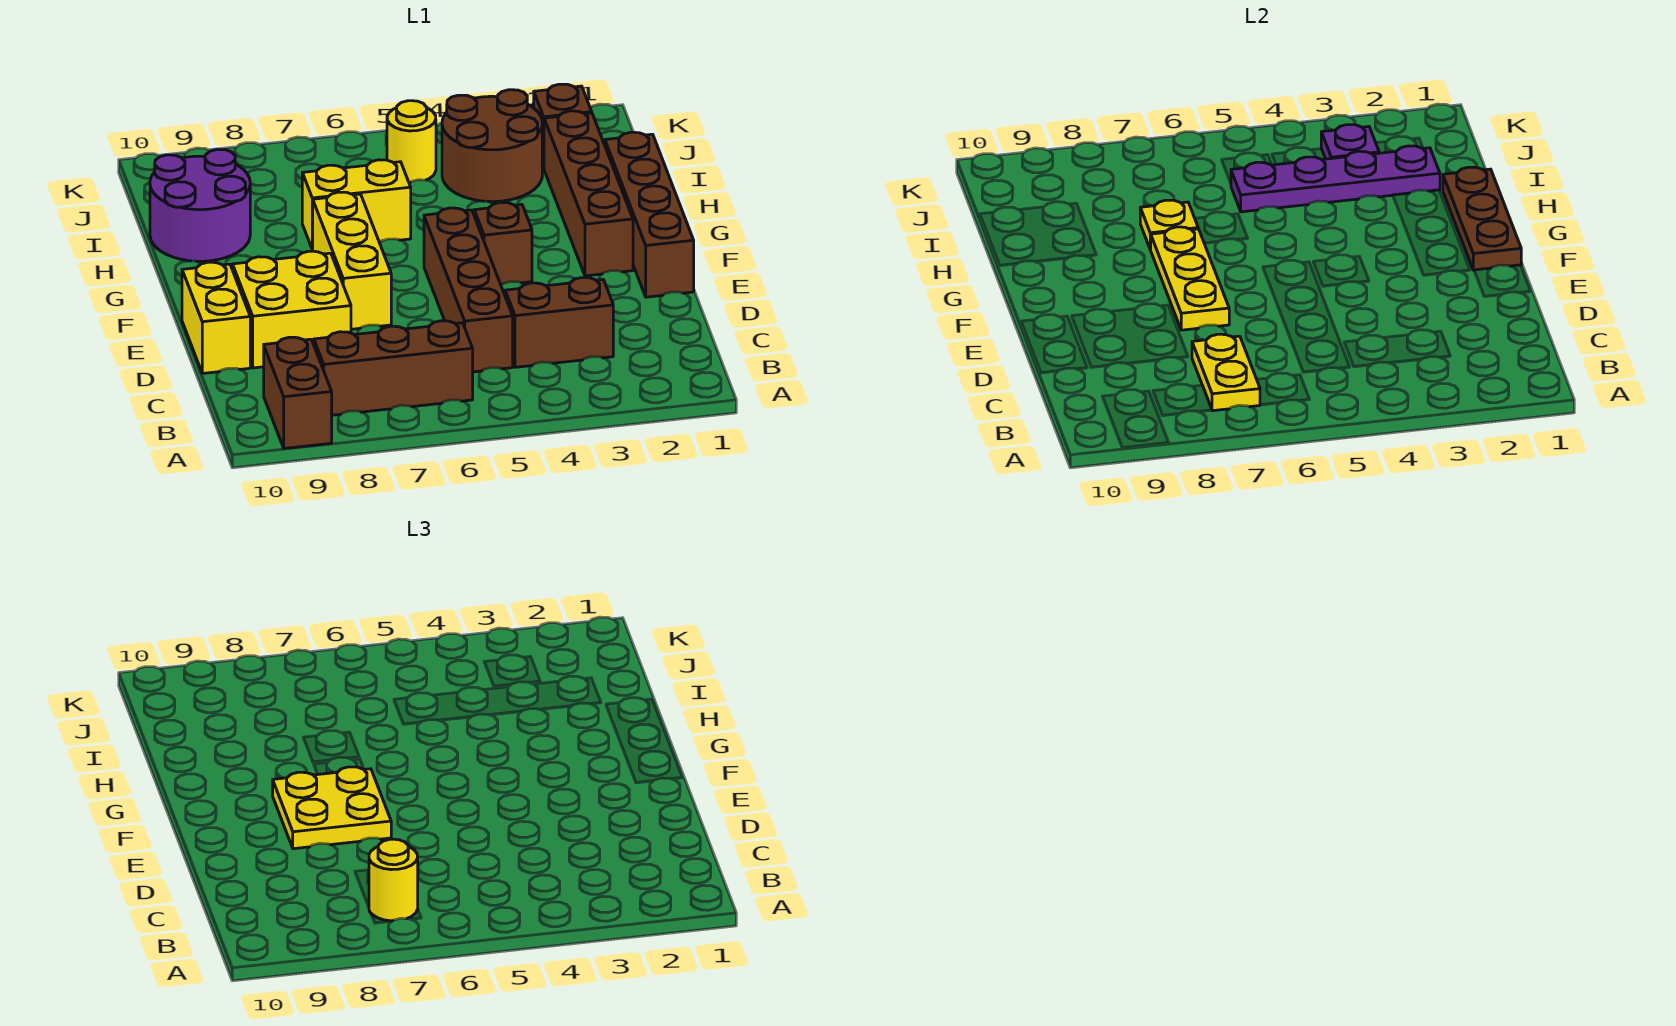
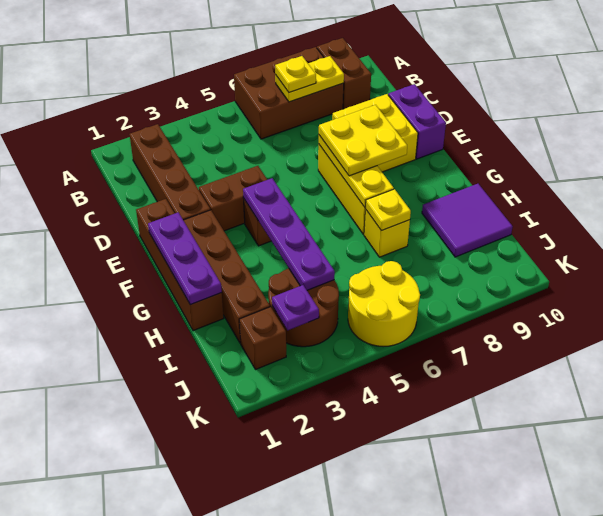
brown brick B6:B8 level 1 -> brown brick A6:B8 level 1
yellow plate B7:C7 level 2 -> yellow plate B7:B8 level 2
yellow round brick B7 level 3 -> yellow plate B7 level 3
brown brick C3:C4 level 1 -> brown brick E3:E4 level 1
brown brick C5:F5 level 1 -> brown brick B2:E2 level 1
yellow brick D10:E10 level 1 -> purple brick D10:E10 level 1
brown plate F1:H1 level 2 -> purple plate F1:H1 level 2
yellow brick H6:H7 level 1 -> yellow brick H7 level 1
purple round brick H9:I10 level 1 -> purple tile H9:I10 level 1
purple plate I2:I5 level 2 -> purple plate F4:I4 level 2
yellow round brick J5 level 1 -> yellow round brick J5:K6 level 1

